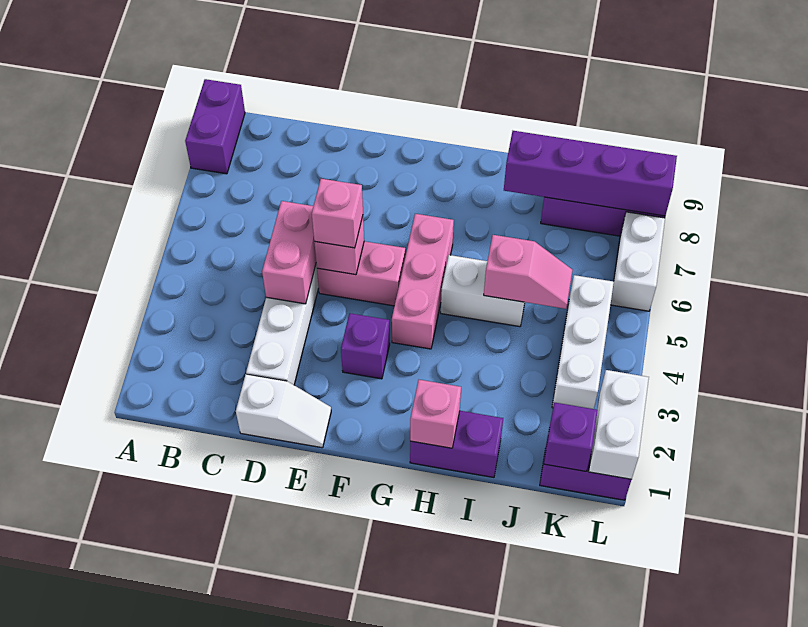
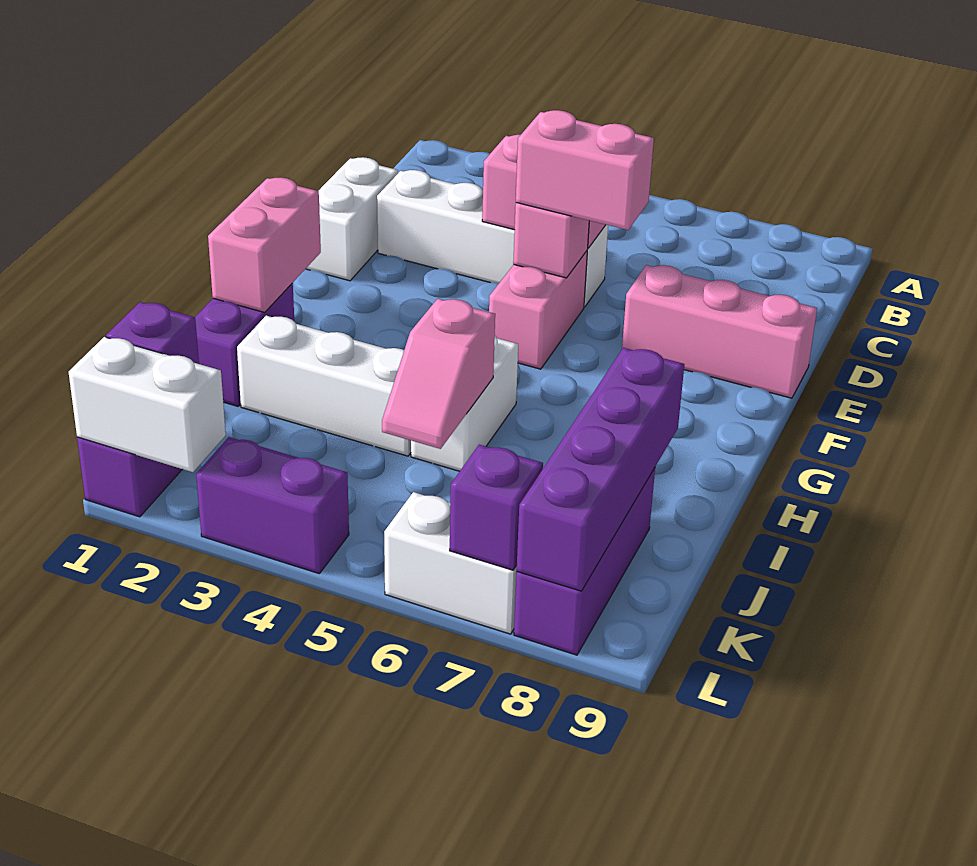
purple brick A8:A9 level 1 -> purple brick L3:L4 level 1
white slope D1:E1 level 1 top D -> white brick D1:E1 level 1
pink brick E5 level 3 -> pink brick E5:E6 level 3
purple brick F3 level 1 -> purple brick L7 level 2
pink brick G4:G6 level 1 -> pink brick E7:E9 level 1
pink brick H1 level 2 -> pink brick G1:H1 level 2
white brick K3:K5 level 1 -> white brick I2:I4 level 1

